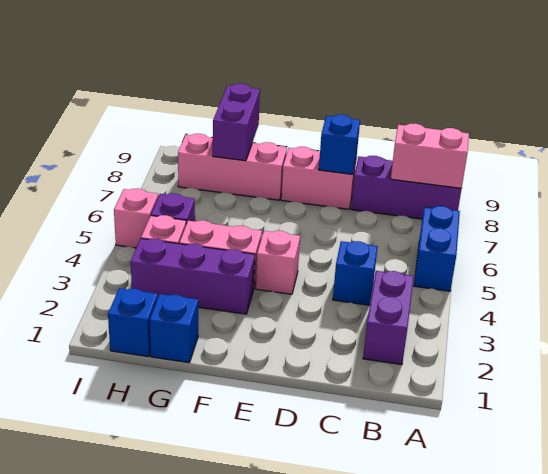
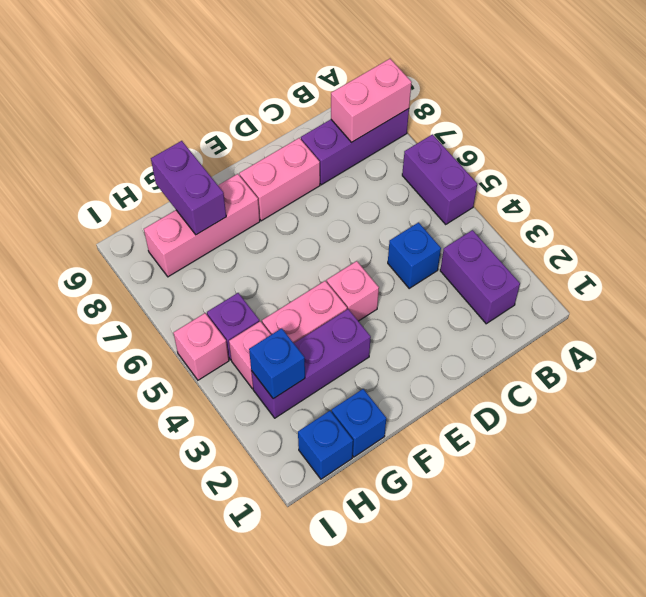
blue brick A5:A6 level 1 -> purple brick A5:A6 level 1
blue brick D8 level 2 -> blue brick H3 level 2

